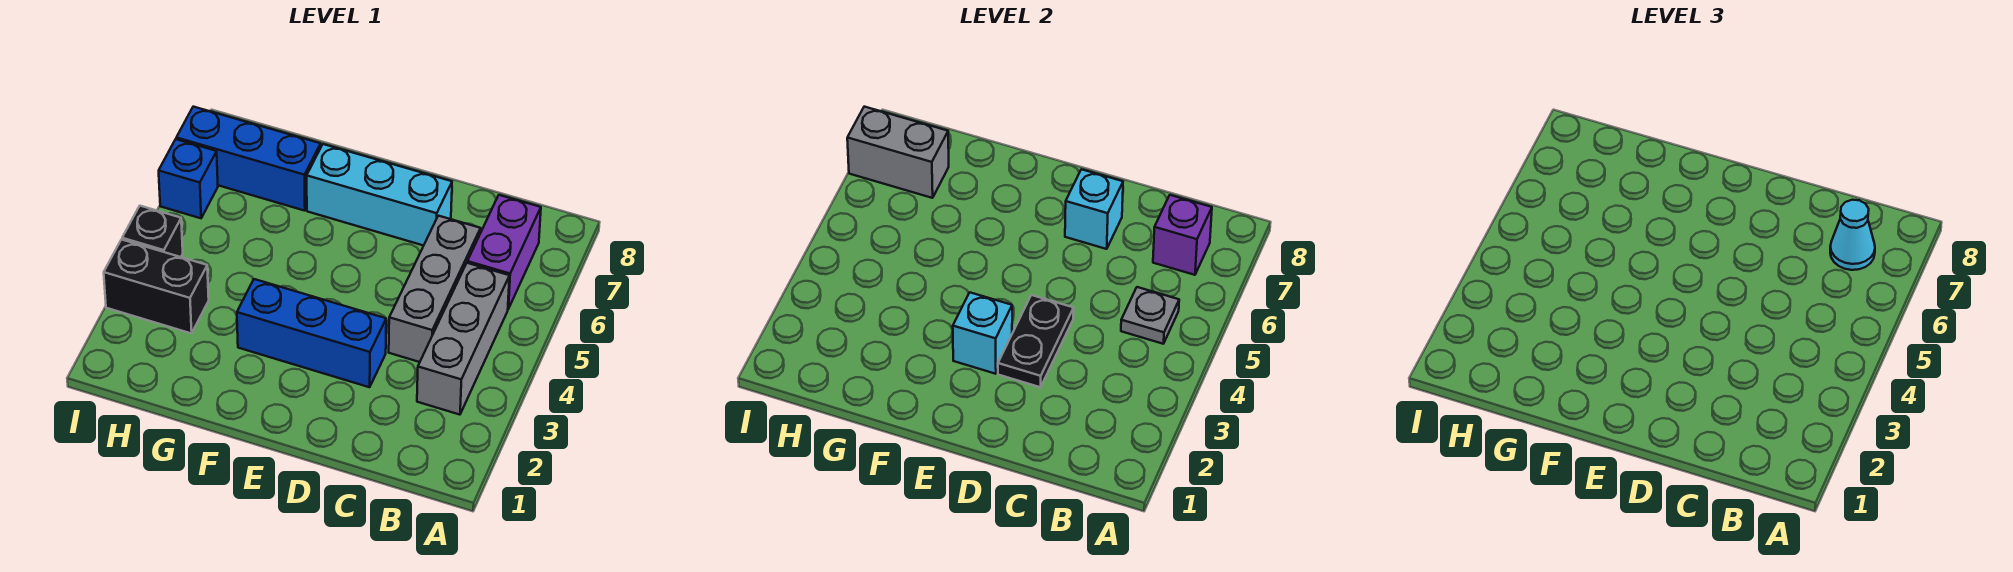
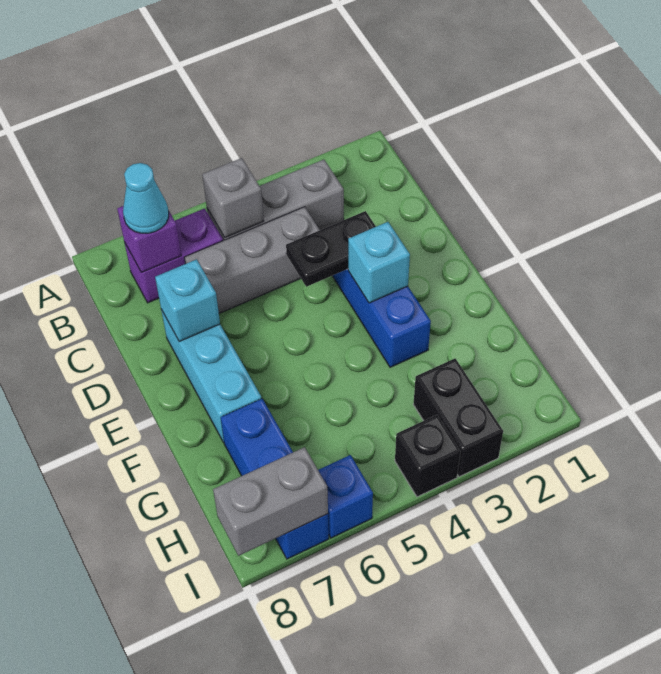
grey plate B5 level 2 -> grey brick B5 level 2
grey brick H7:I7 level 2 -> grey brick I7:I8 level 2

